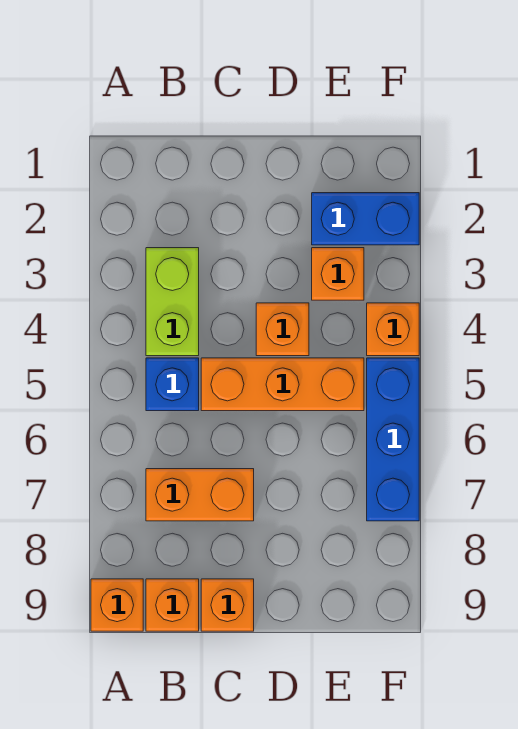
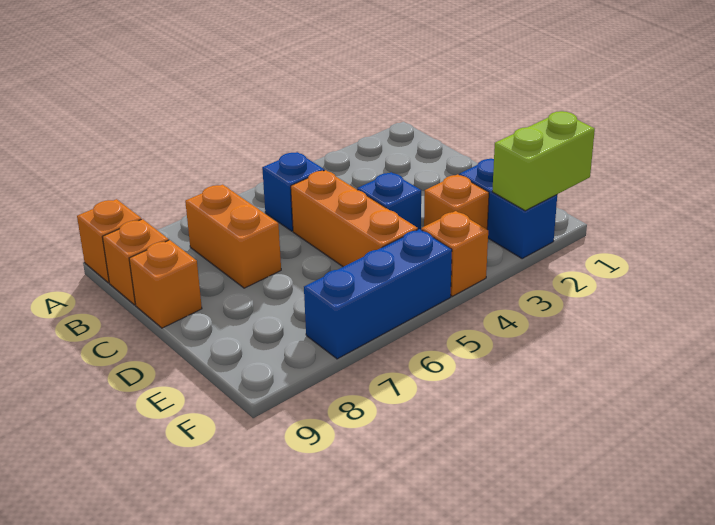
lime brick B3:B4 level 1 -> lime brick F1:F2 level 2
orange brick D4 level 1 -> blue brick D4 level 1

